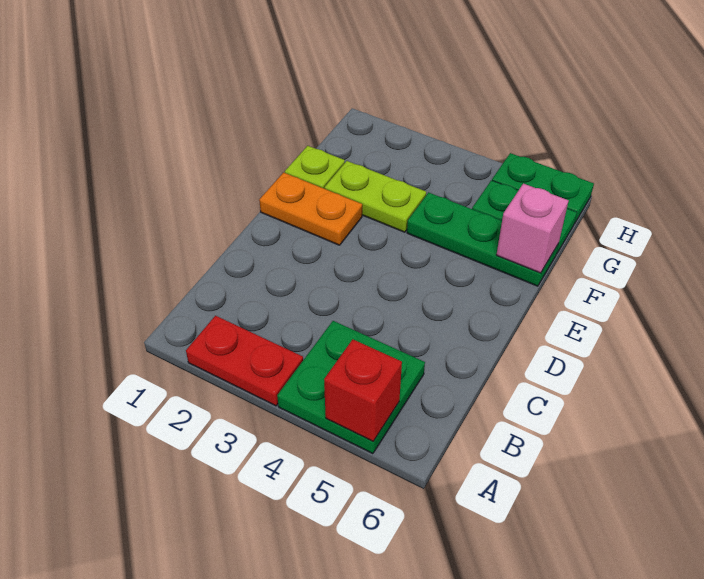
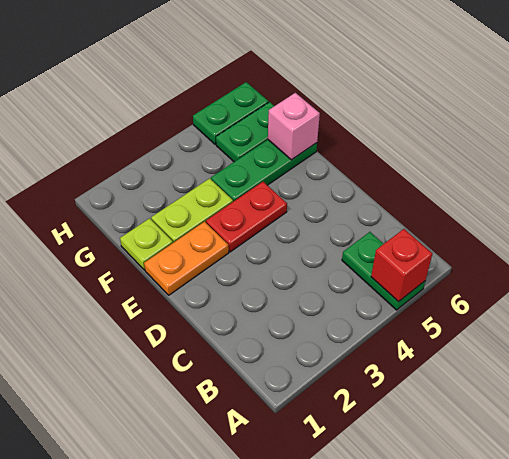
red plate A2:A3 level 1 -> red plate E3:E4 level 1
green plate A4:B5 level 1 -> green plate A5:B5 level 1

